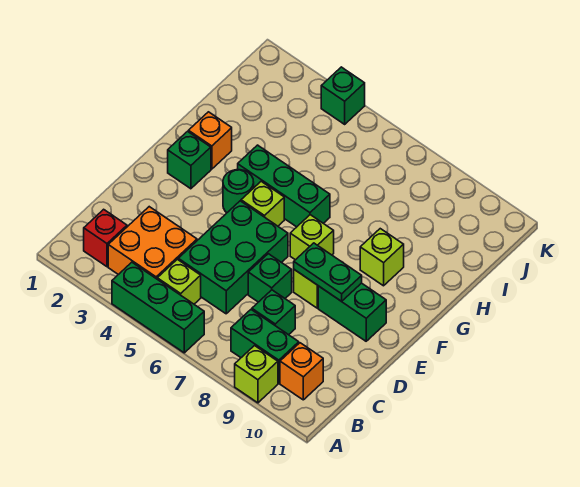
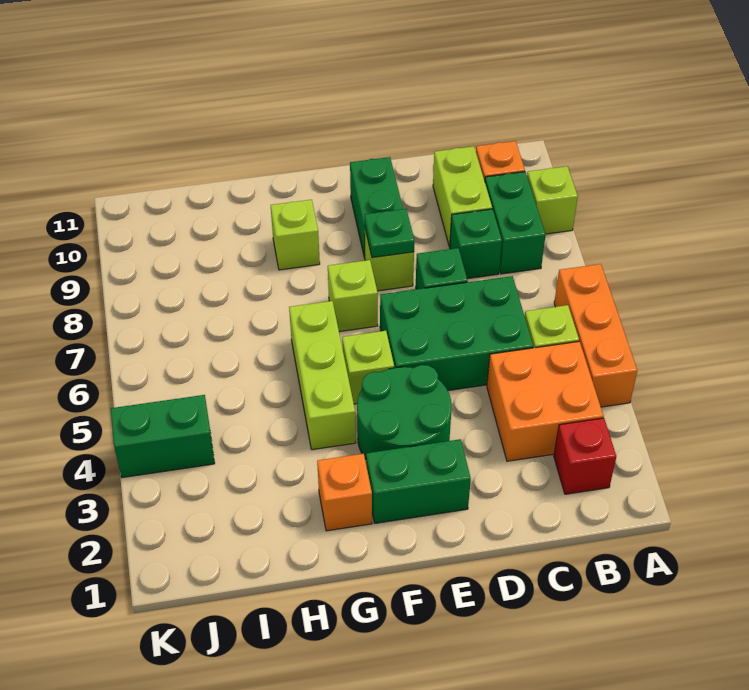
green brick A4:A6 level 1 -> orange brick A4:A6 level 1
none -> lime brick C9:C10 level 1
green plate E8:E9 level 2 -> green plate E8 level 2
green brick F2 level 1 -> green brick E2:F2 level 1
green round brick F4 level 1 -> green round brick E3:F4 level 1
green brick G4:G6 level 1 -> lime brick G4:G6 level 1
green brick K4 level 1 -> green brick J4:K4 level 1

